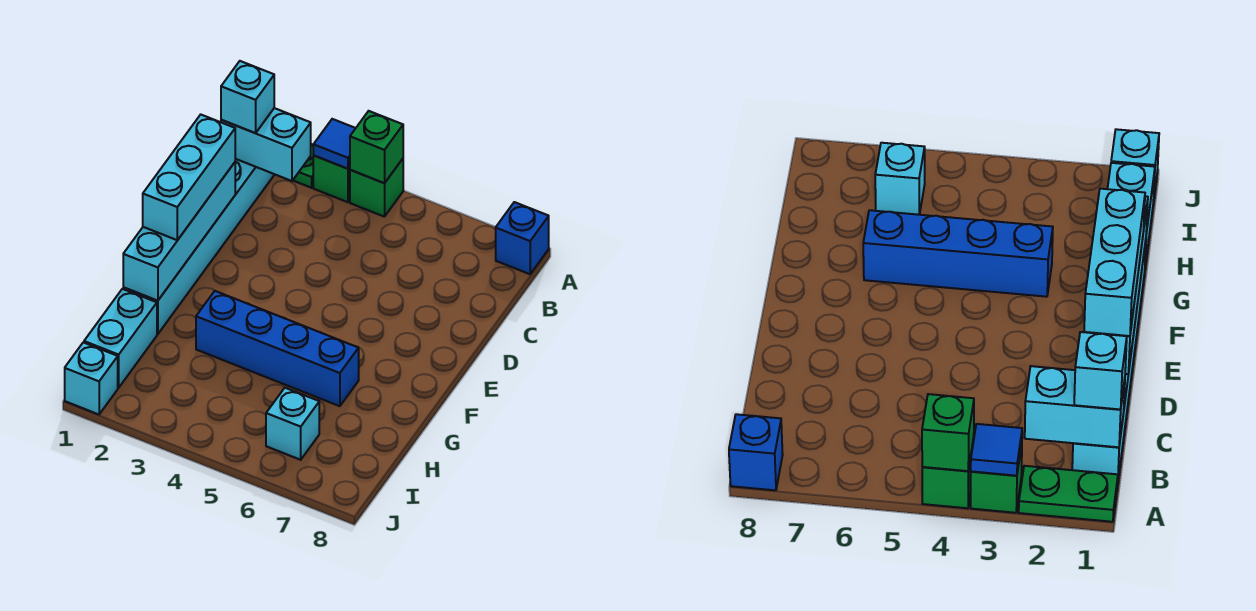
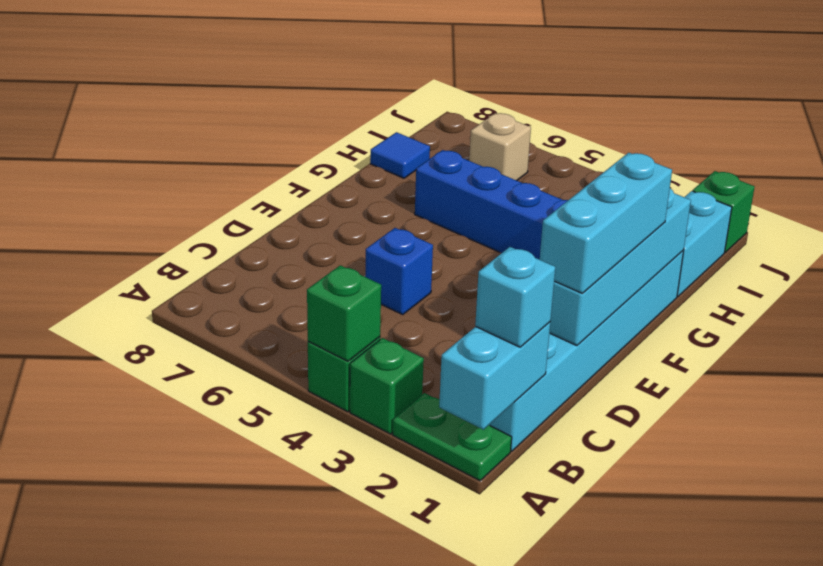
blue tile A3 level 2 -> blue tile H8 level 1
blue brick A8 level 1 -> blue brick D5 level 1
cyan brick B1:B2 level 2 -> cyan brick A1:B1 level 2
cyan brick I6 level 1 -> tan brick I6 level 1
cyan brick J1 level 1 -> green brick J1 level 1

